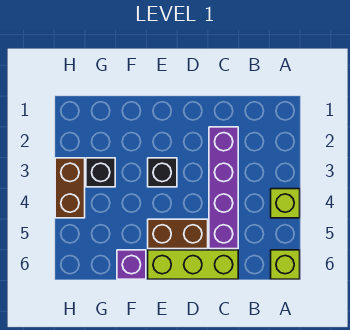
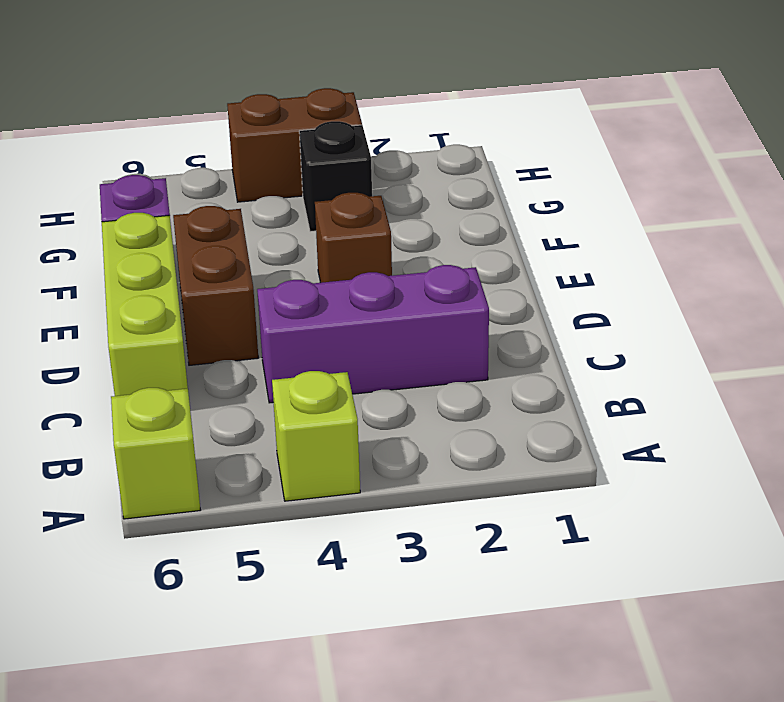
purple brick C2:C5 level 1 -> purple brick C2:C4 level 1
black brick E3 level 1 -> brown brick E3 level 1

